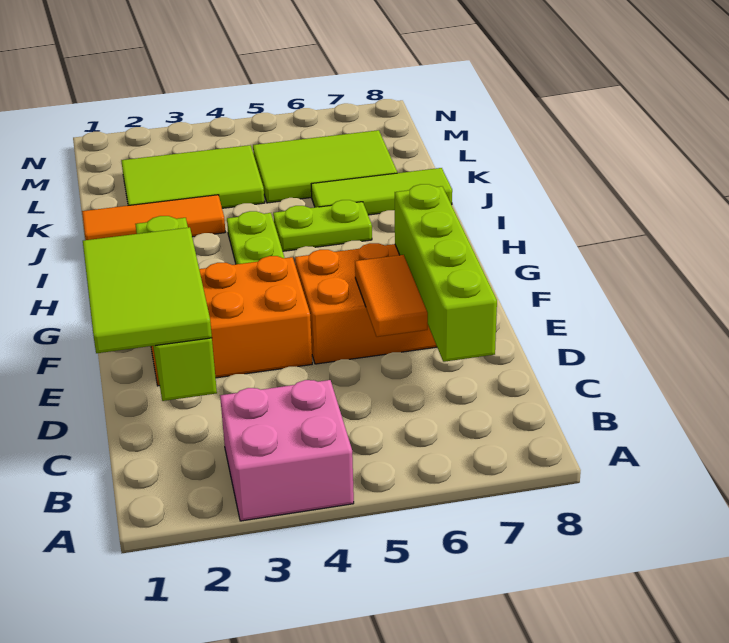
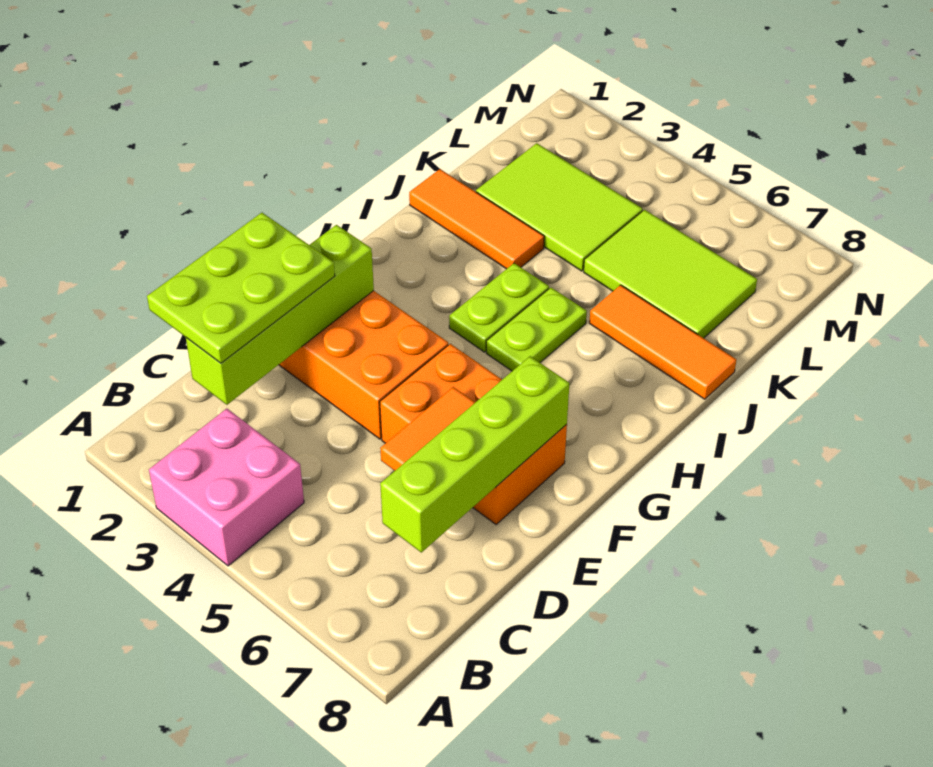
lime tile C1:E2 level 3 -> lime plate C1:E2 level 3
lime plate I5:I6 level 1 -> lime plate H5:I5 level 1
lime tile J6:J8 level 1 -> orange tile J6:J8 level 1

